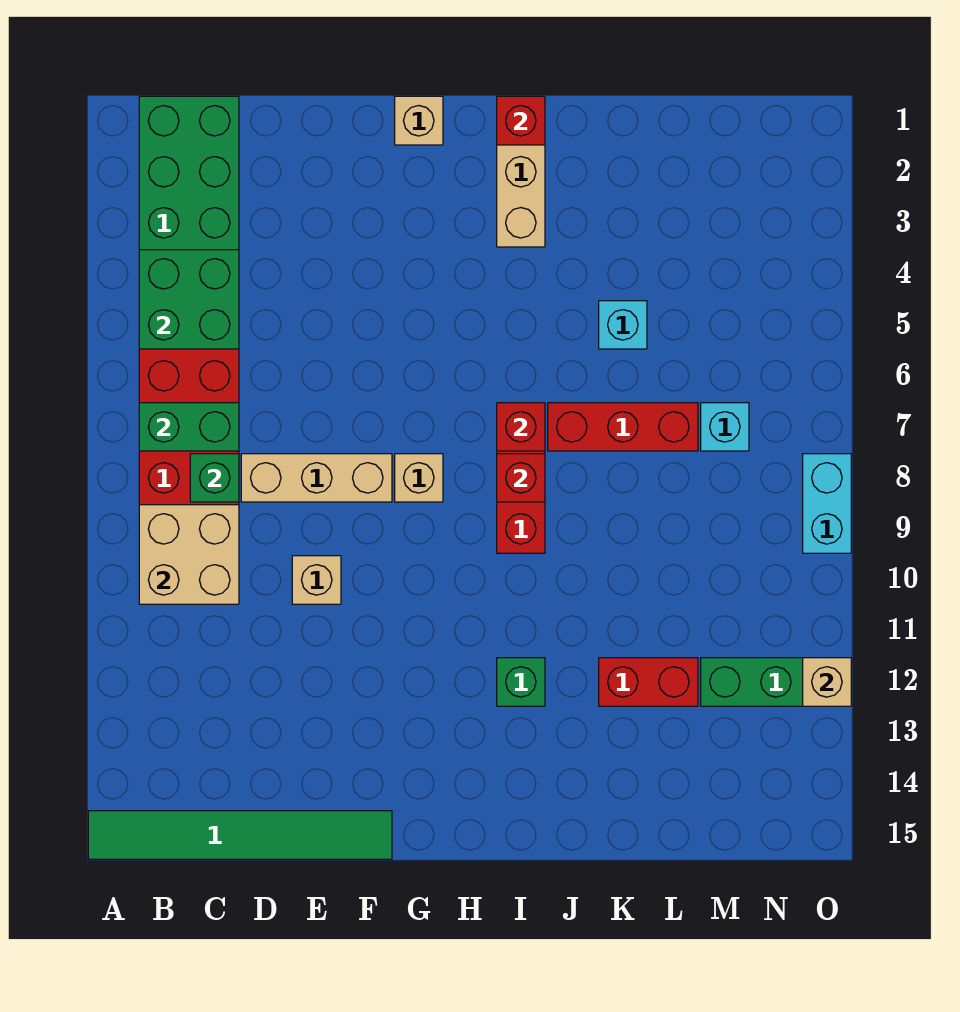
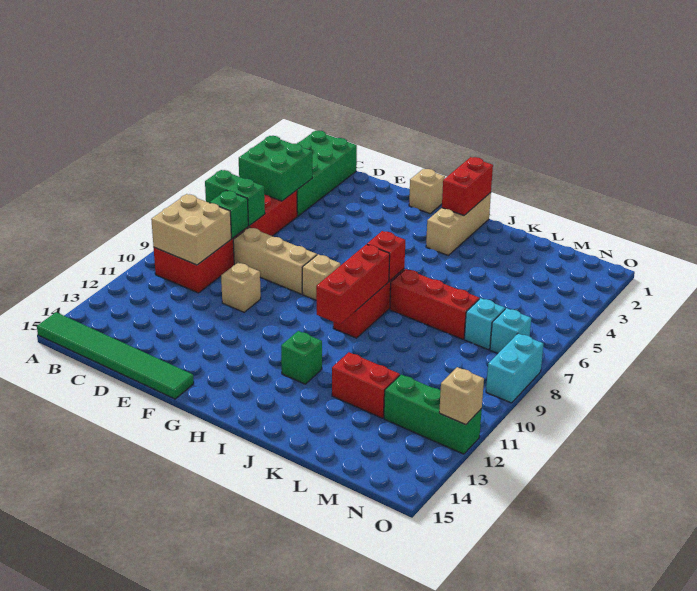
red brick I1 level 2 -> red brick I1:I2 level 2
red brick I8 level 2 -> red brick I8:I10 level 2
cyan brick K5 level 1 -> cyan brick N7 level 1

